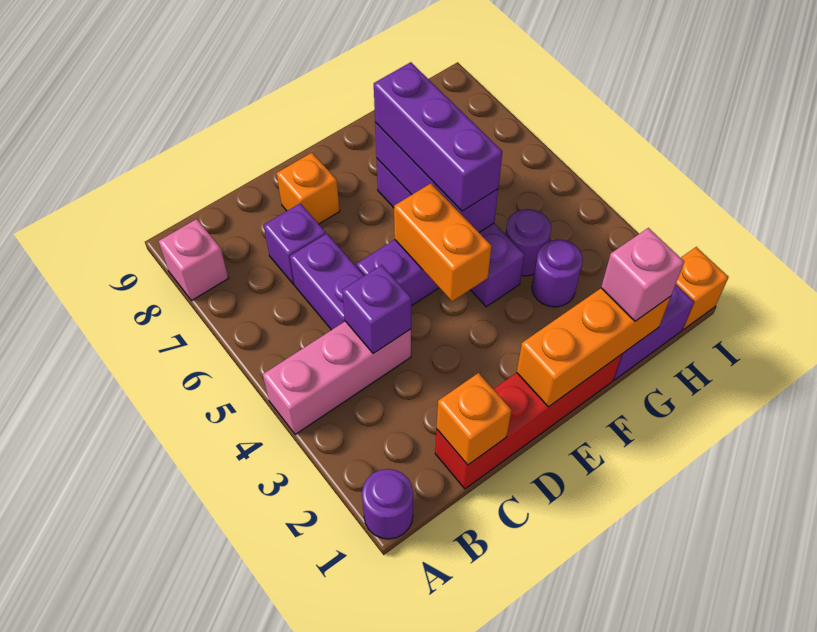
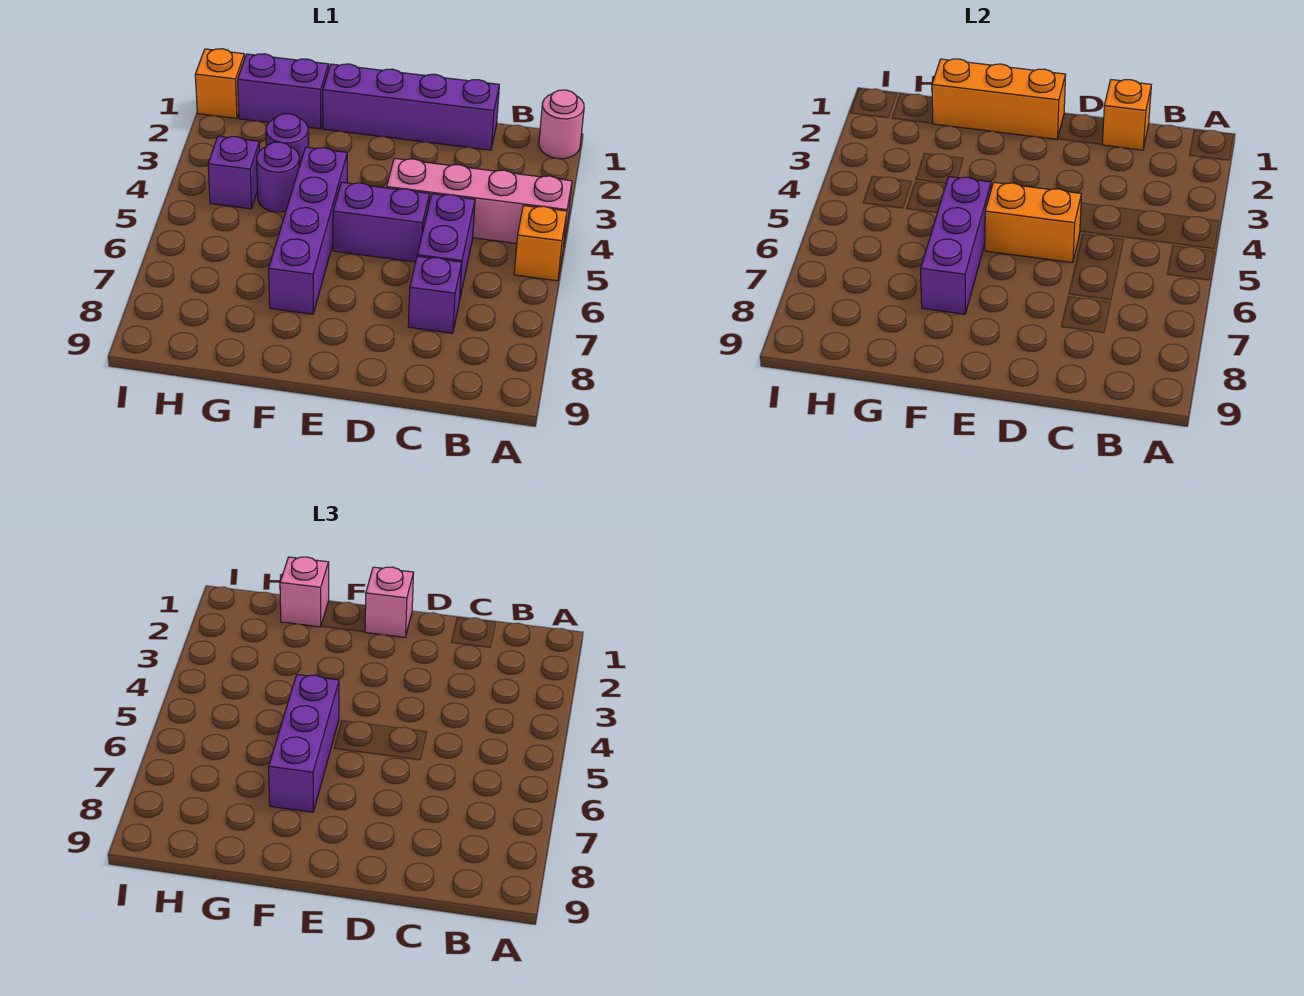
purple round brick A1 level 1 -> pink round brick A1 level 1
pink brick A4:C4 level 1 -> pink brick A4:D4 level 1
pink brick A8 level 1 -> pink brick E1 level 3
red brick C1:F1 level 1 -> purple brick C1:F1 level 1
purple brick C4 level 2 -> purple brick H4 level 1
orange brick D8 level 1 -> orange brick A5 level 1
orange brick E4:E5 level 2 -> orange brick D5:E5 level 2

